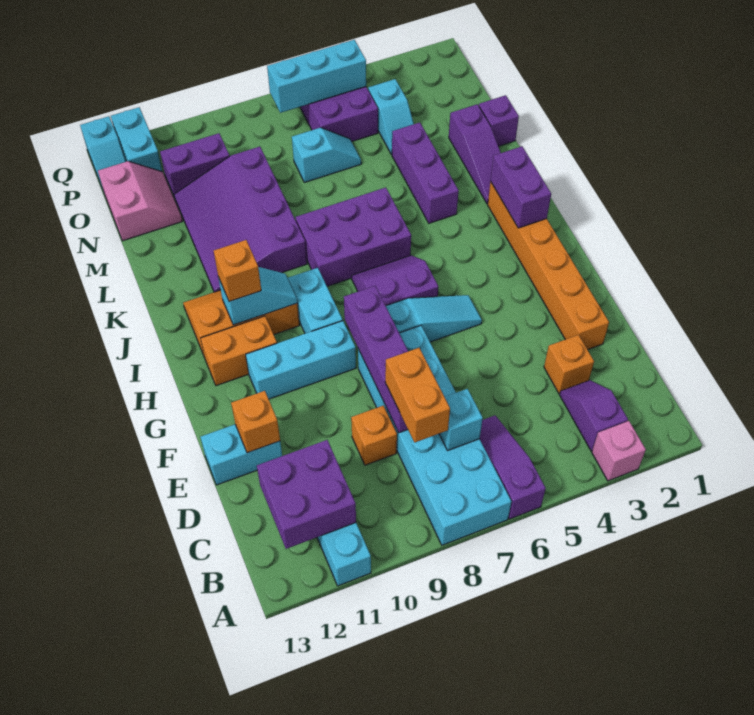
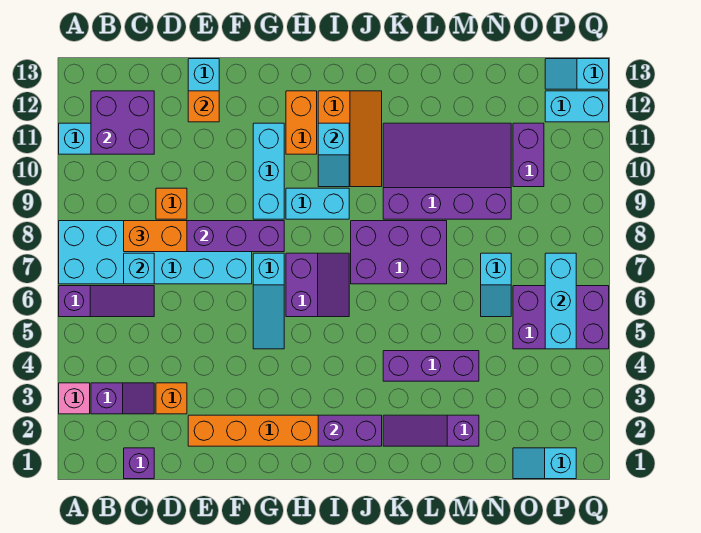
orange brick I11 level 3 -> none
purple brick J6:K8 level 1 -> purple brick J7:L8 level 1
purple brick M1 level 1 -> purple brick C1 level 1
cyan slope N4:O4 level 1 top O -> cyan slope O1:P1 level 1 top P
pink slope N12:O13 level 1 top 13 -> none

